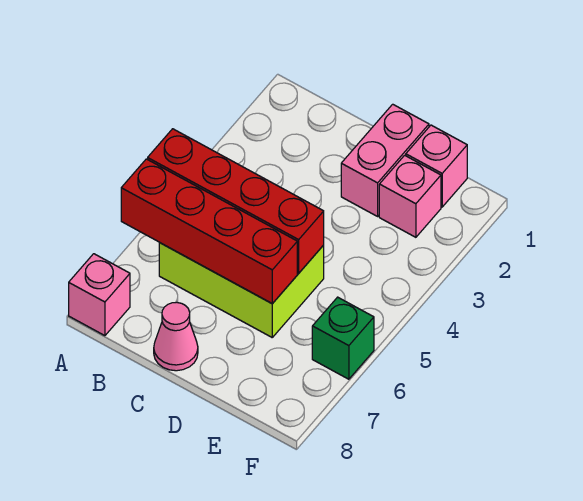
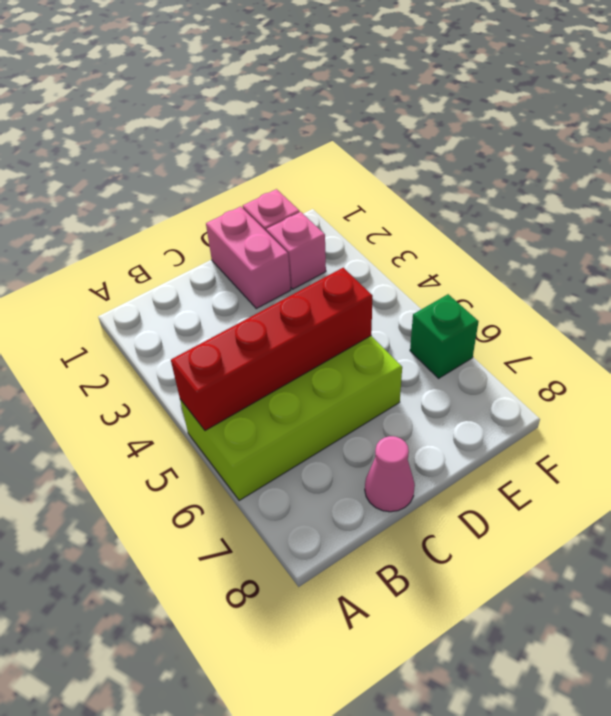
red brick A6:D6 level 2 -> none
pink brick A8 level 1 -> none
lime brick B5:D6 level 1 -> lime brick A5:D6 level 1

